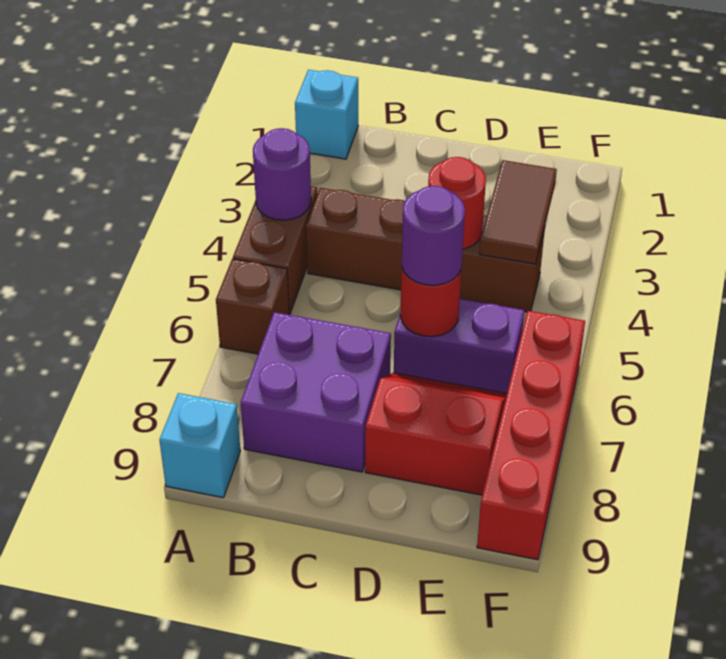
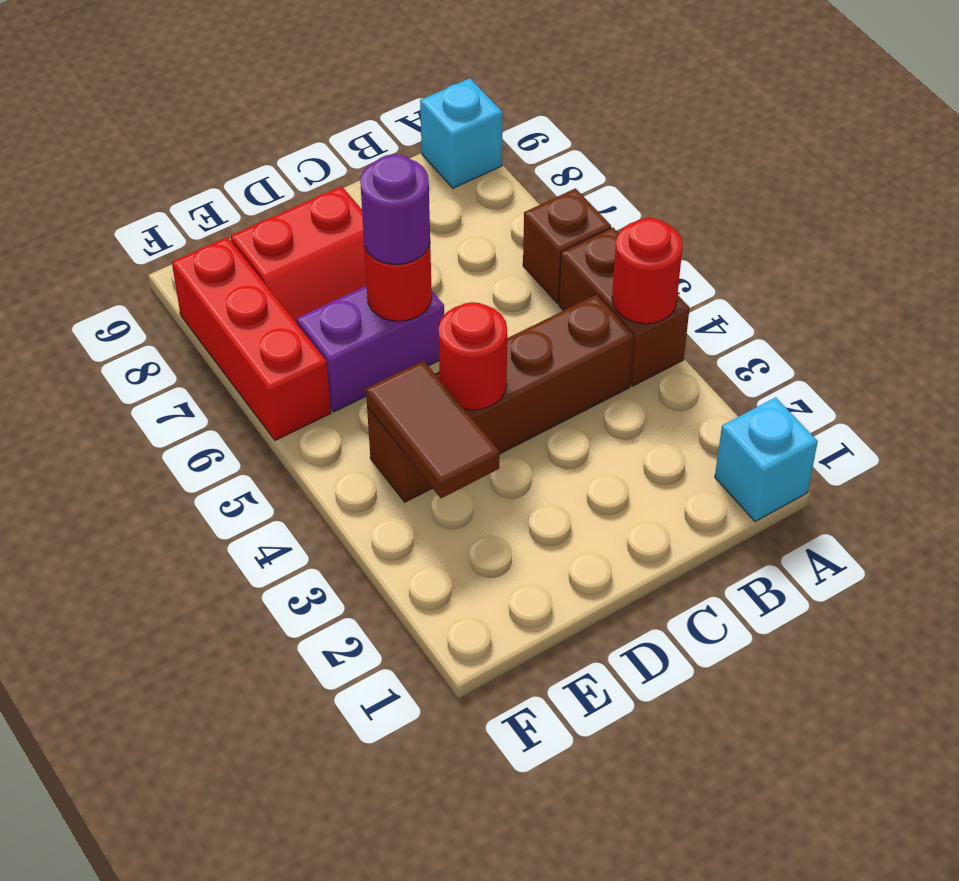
purple round brick A4 level 2 -> red round brick A4 level 2
purple brick B7:C8 level 1 -> none
red brick F6:F9 level 1 -> red brick F6:F8 level 1

